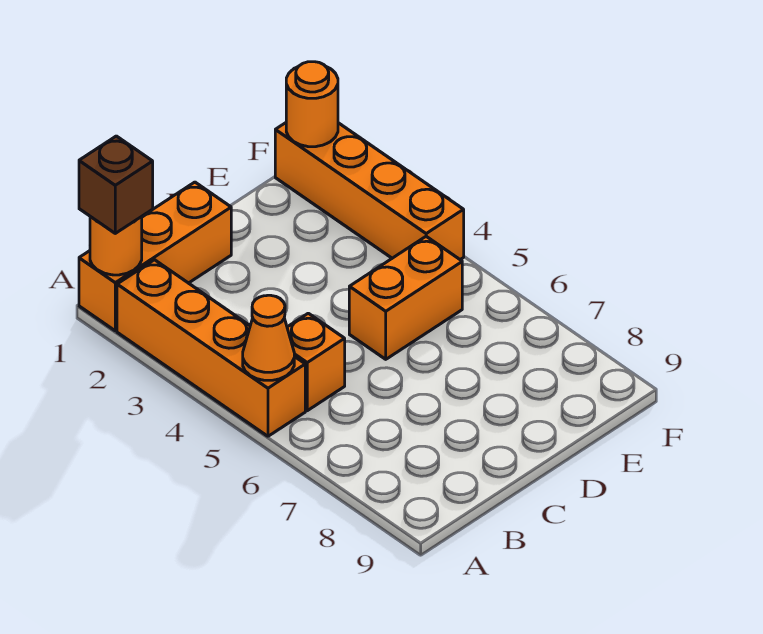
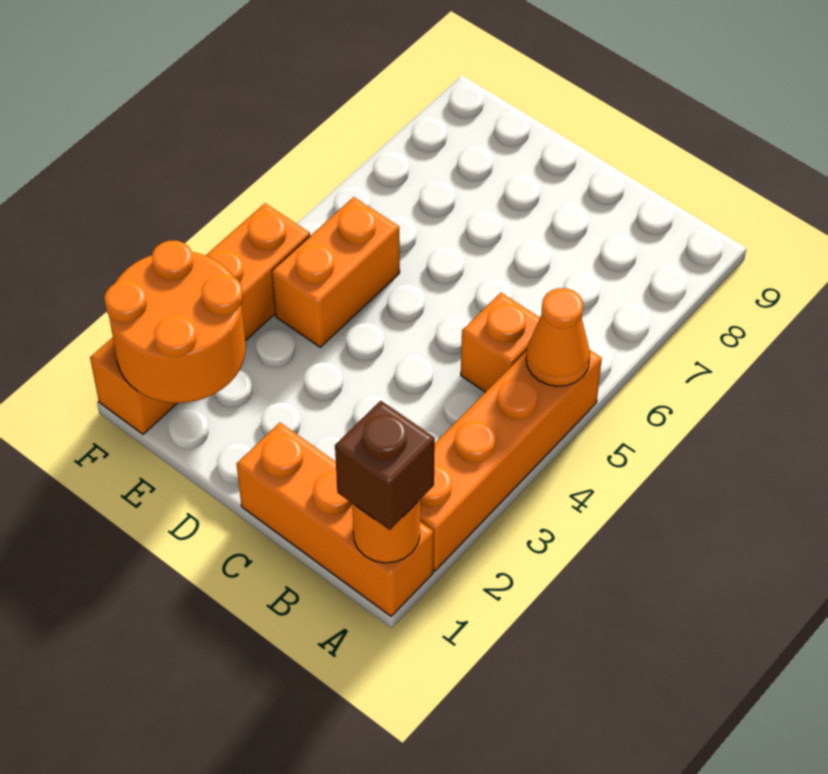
orange brick D5:E5 level 1 -> orange brick E4:E5 level 1
orange round brick F1 level 2 -> orange round brick E1:F2 level 2

